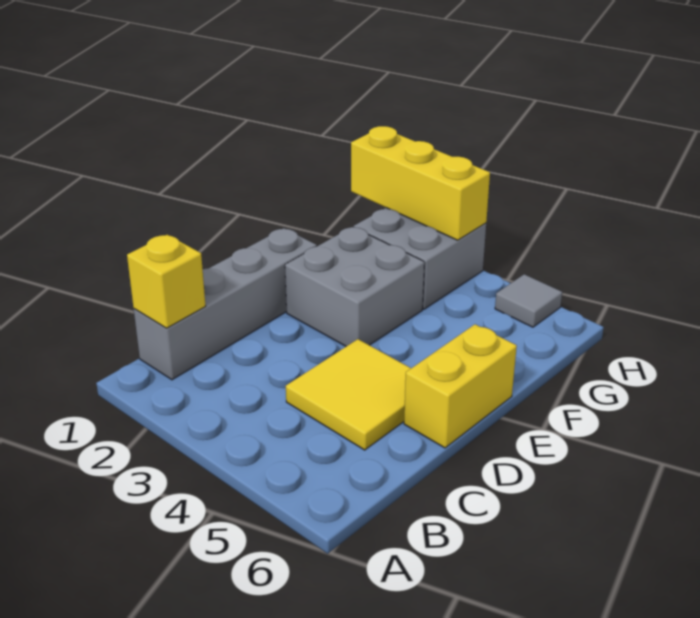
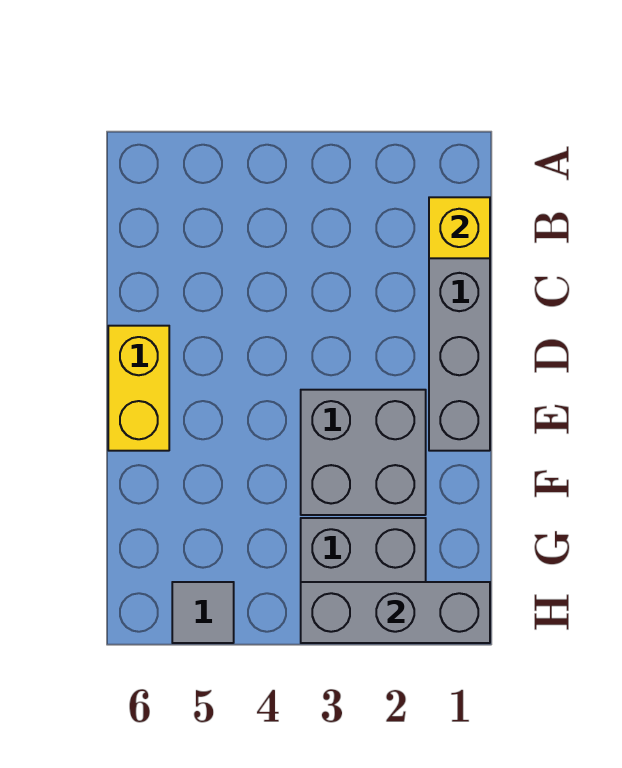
yellow tile C4:D5 level 1 -> none
yellow brick H1:H3 level 2 -> grey brick H1:H3 level 2

